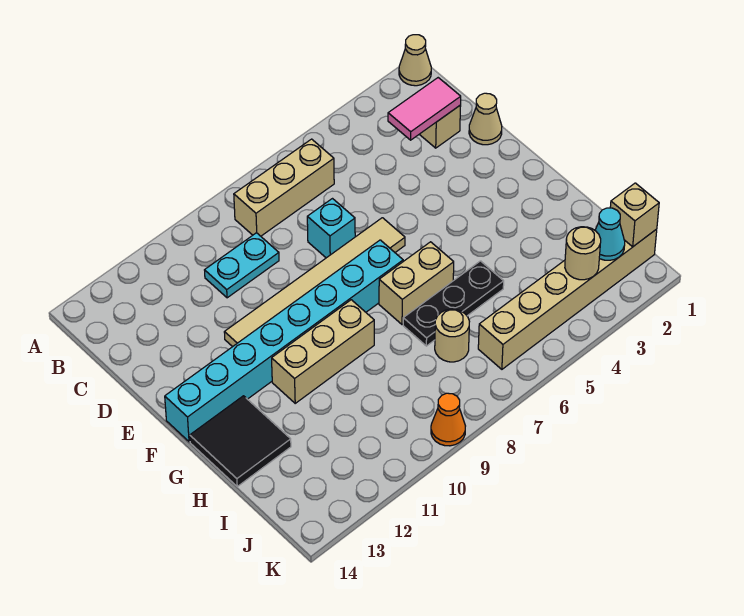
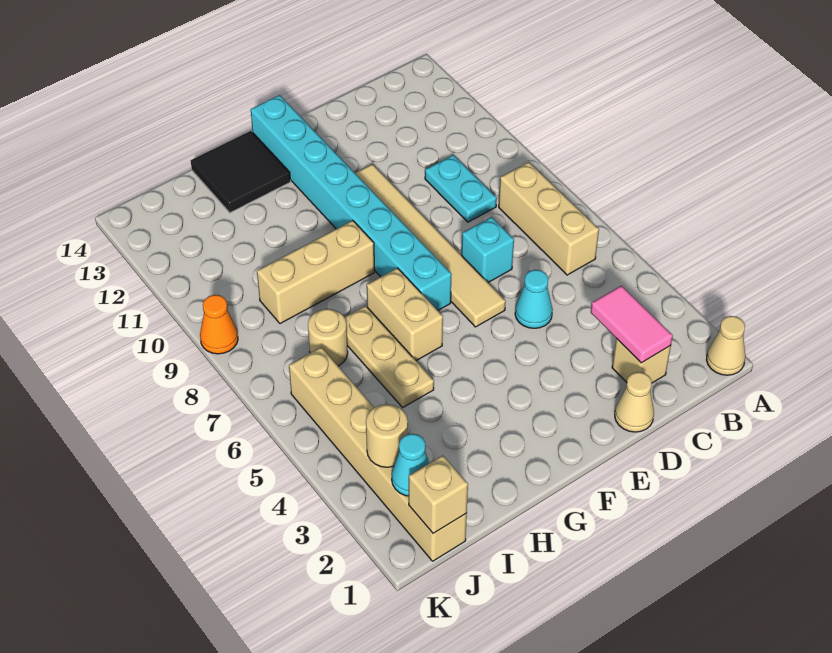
none -> cyan cone D5 level 1
tan brick G9:G11 level 1 -> tan brick G9:I9 level 1
black plate H5:H7 level 1 -> tan plate H5:H7 level 1

